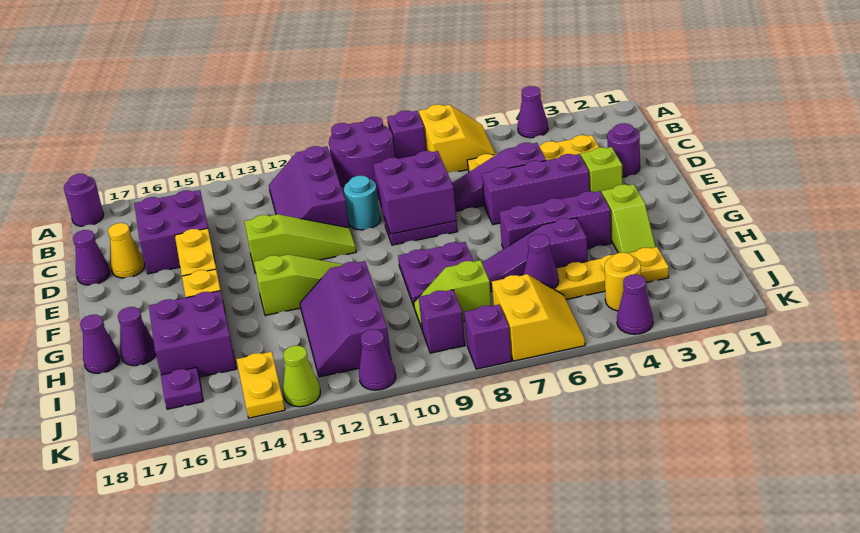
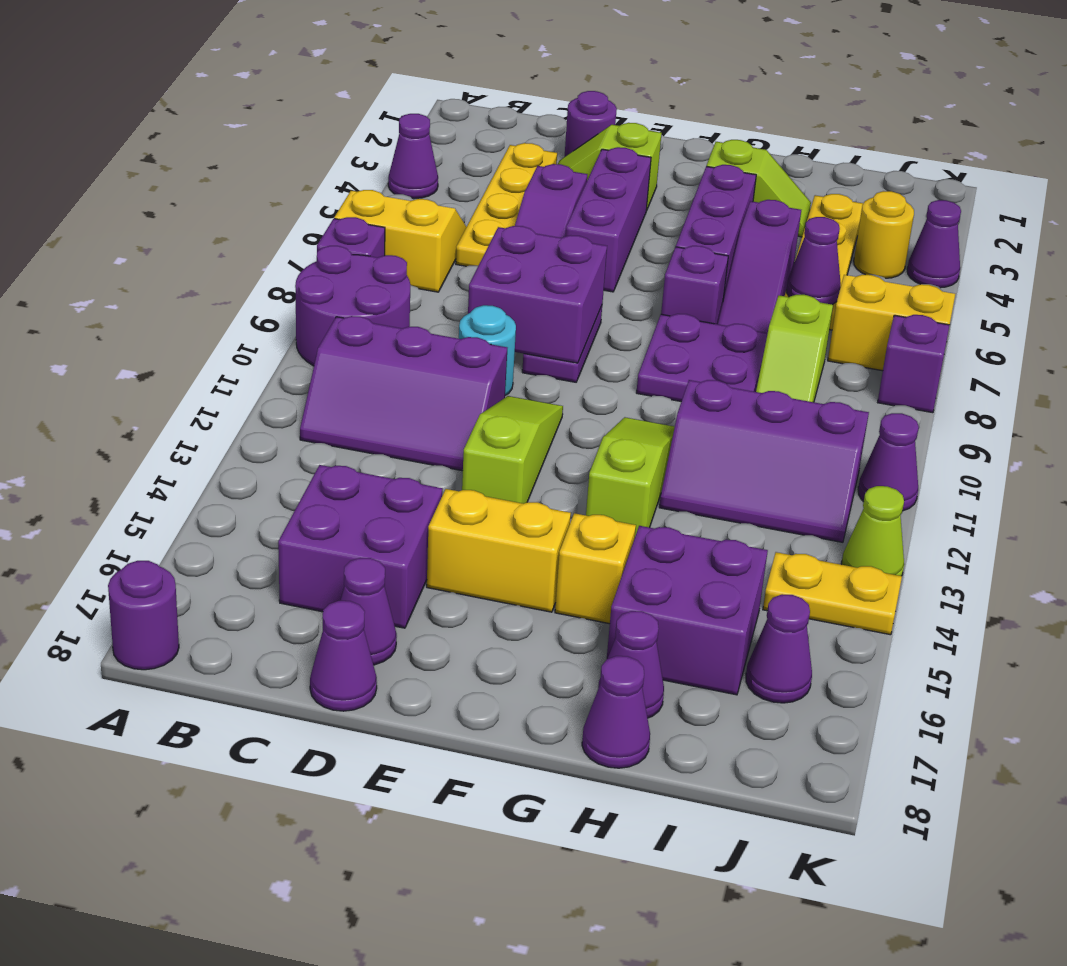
yellow cone D17 level 1 -> purple cone D17 level 1
purple brick J9 level 1 -> purple brick G7 level 1
purple plate J16 level 1 -> purple cone J16 level 1

